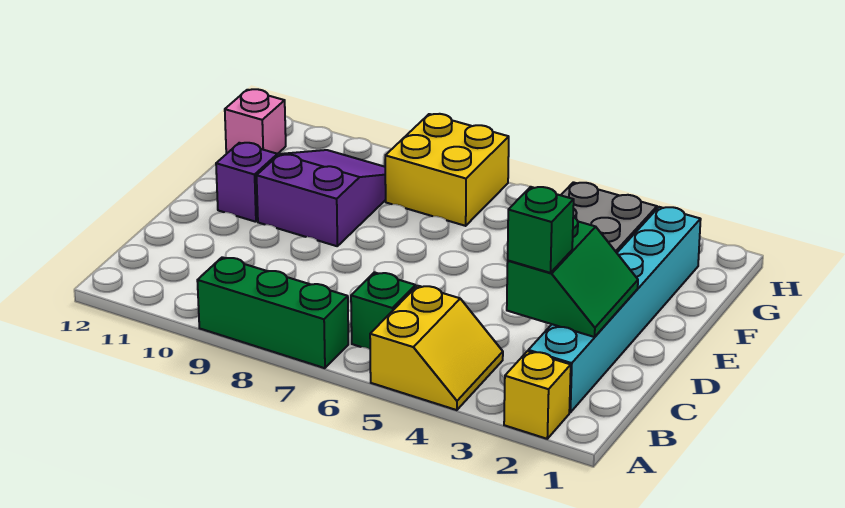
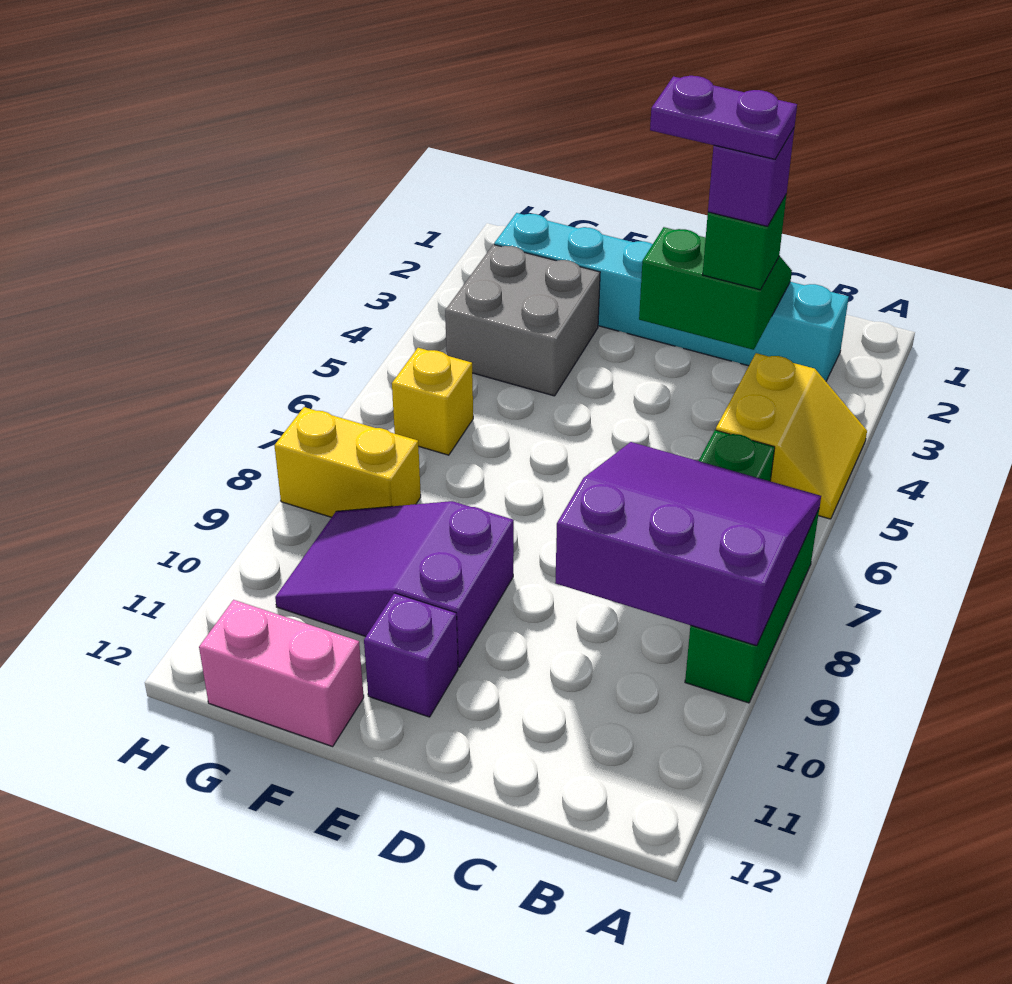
yellow brick A2 level 1 -> yellow brick G6 level 1
yellow slope A4:B5 level 1 top 5 -> yellow slope A4:B5 level 1 top B
none -> purple slope A7:C9 level 2 top 9
none -> purple brick C3 level 4
none -> purple plate C3:D3 level 5
yellow brick G7:H8 level 1 -> yellow brick G8:H8 level 1
pink brick G12 level 1 -> pink brick F12:G12 level 1

